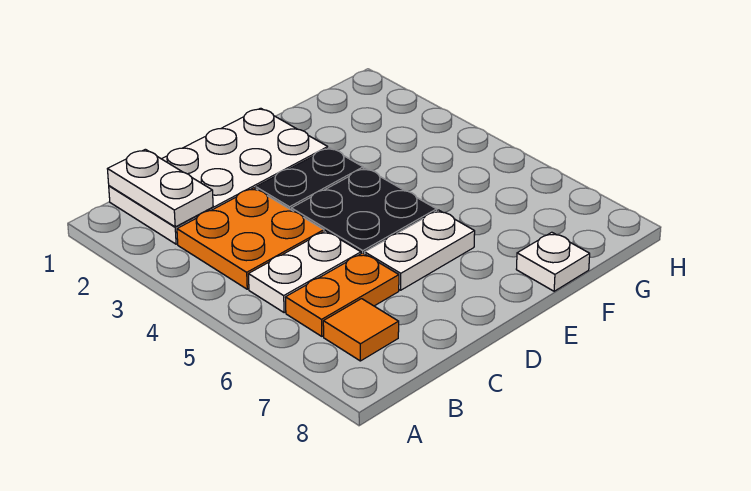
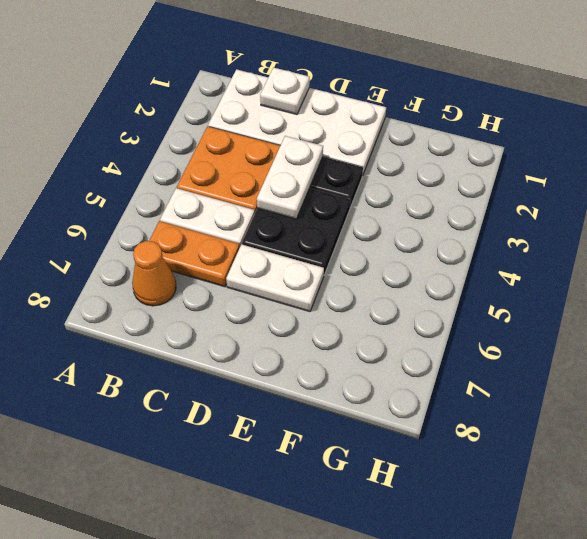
white plate B1:B2 level 2 -> white plate D3:D4 level 2
orange tile B7 level 1 -> orange cone B7 level 1
white plate F8 level 1 -> white plate C1 level 2

